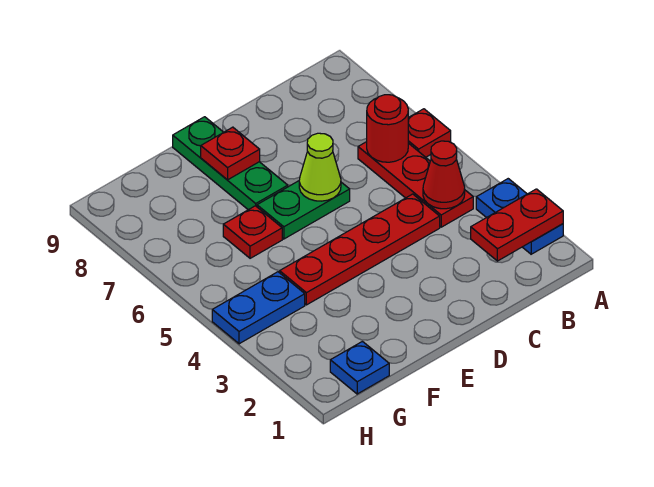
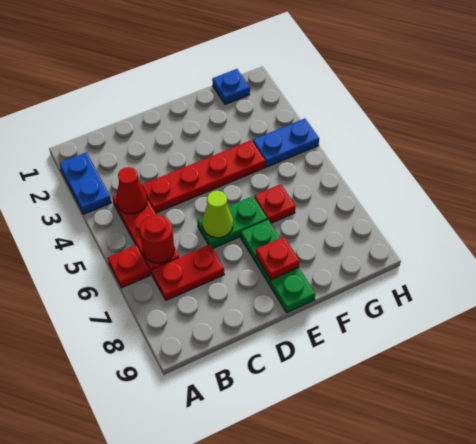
red plate A2:B2 level 2 -> red plate B7:C7 level 1

